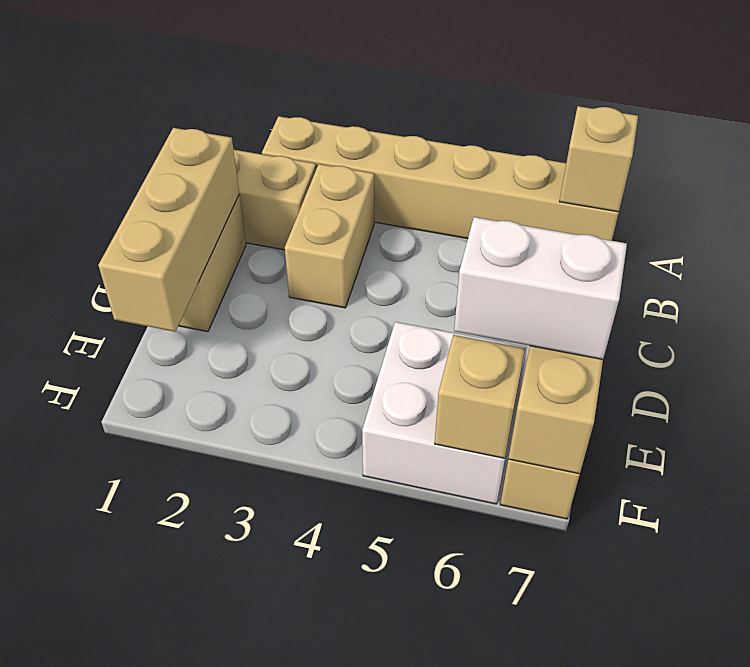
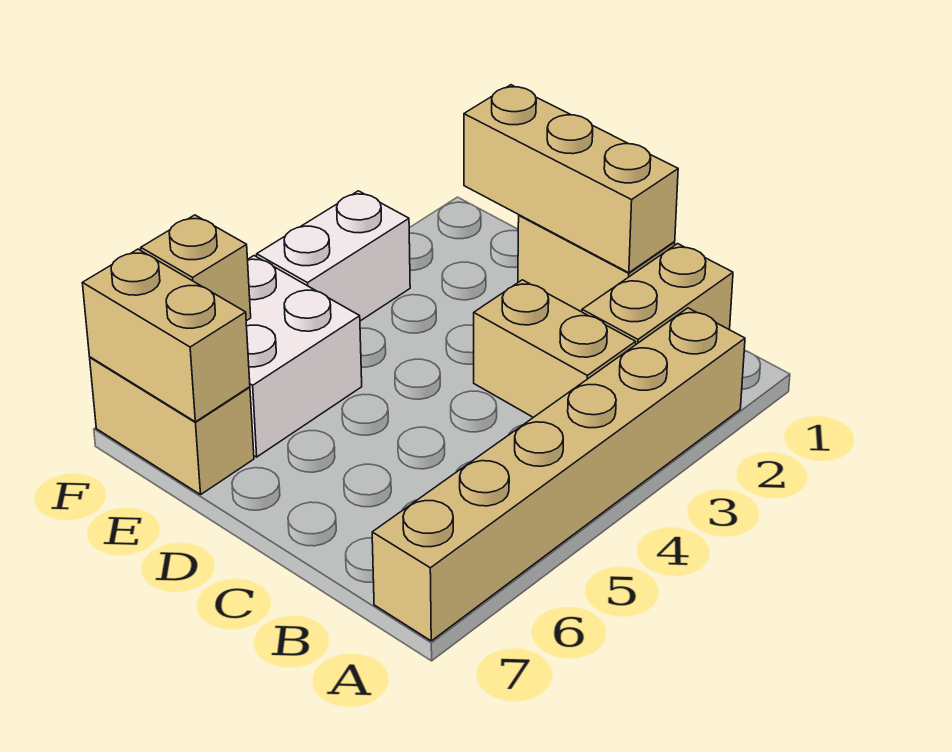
tan brick A7 level 2 -> none
white brick E6:E7 level 3 -> white brick F3:F4 level 1

